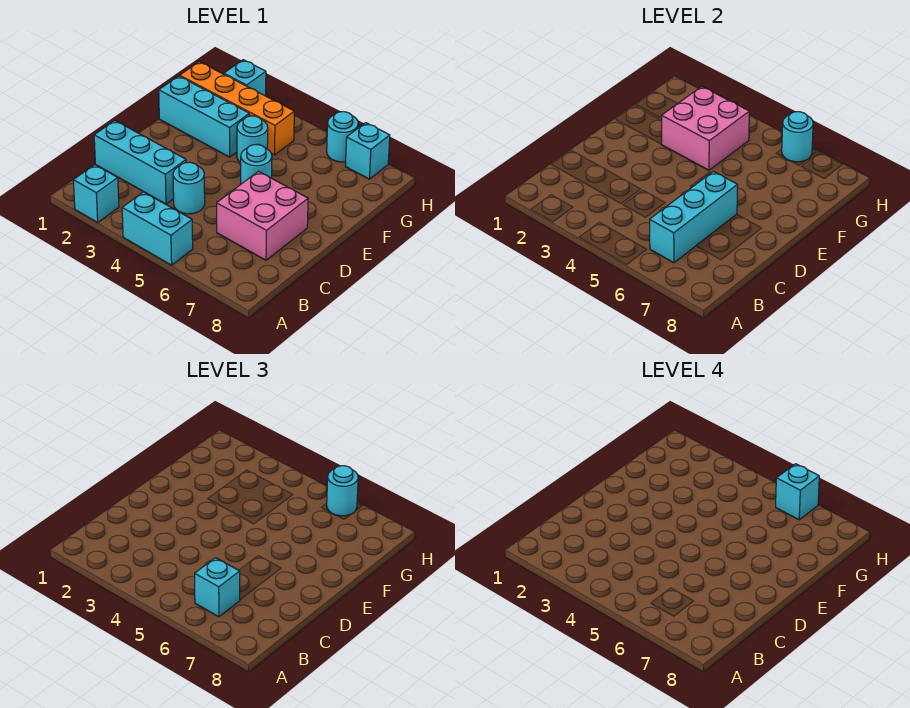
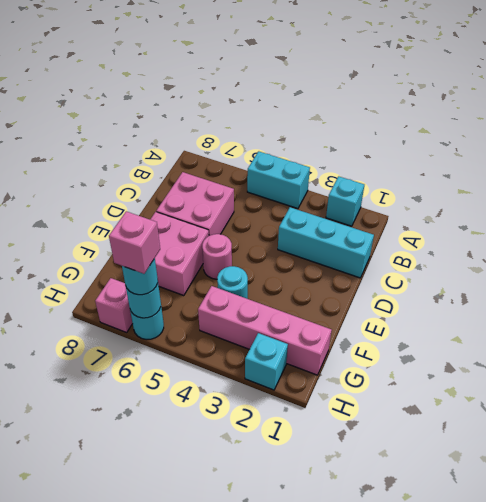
cyan brick B6:D6 level 2 -> none
cyan brick B6 level 3 -> none
cyan round brick C4 level 1 -> none
cyan round brick E5 level 1 -> pink round brick E5 level 1
cyan brick F1:F3 level 1 -> none
pink brick F3:G4 level 2 -> pink brick E6:F7 level 1
orange brick G1:G4 level 1 -> pink brick G1:G4 level 1
cyan brick H6 level 4 -> pink brick H6 level 4
cyan brick H7 level 1 -> pink brick H7 level 1

